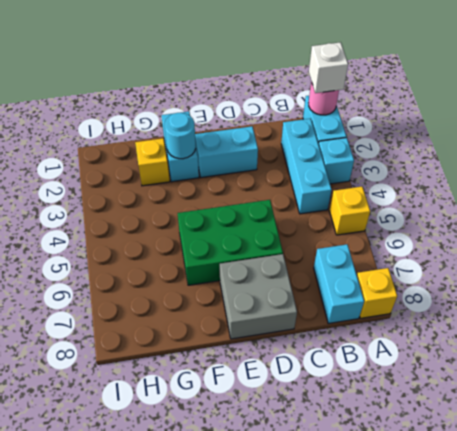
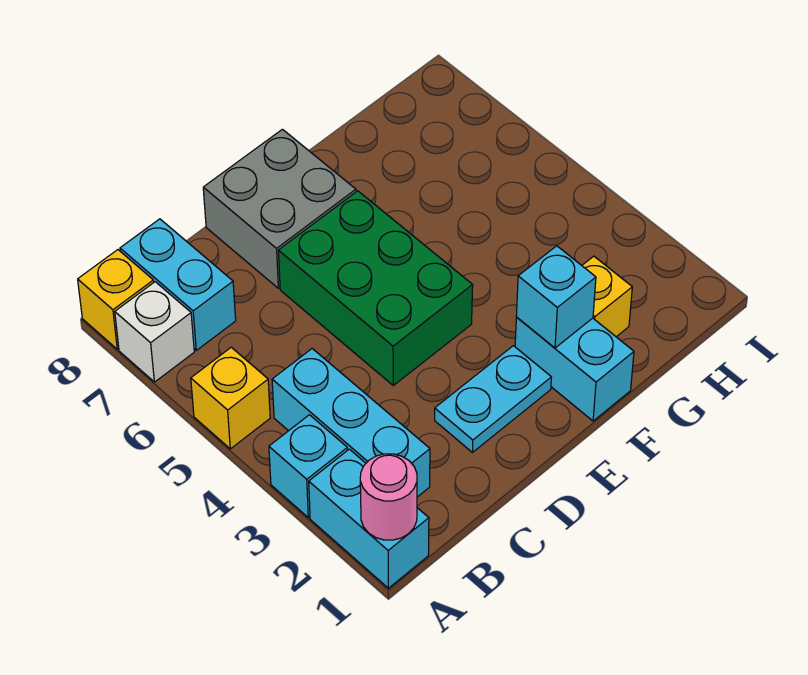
white brick A1 level 3 -> white brick A7 level 1
cyan brick D2:E2 level 1 -> cyan plate D2:E2 level 1
green brick D5:F6 level 1 -> green brick D4:E6 level 1
cyan round brick F2 level 2 -> cyan brick F2 level 2

